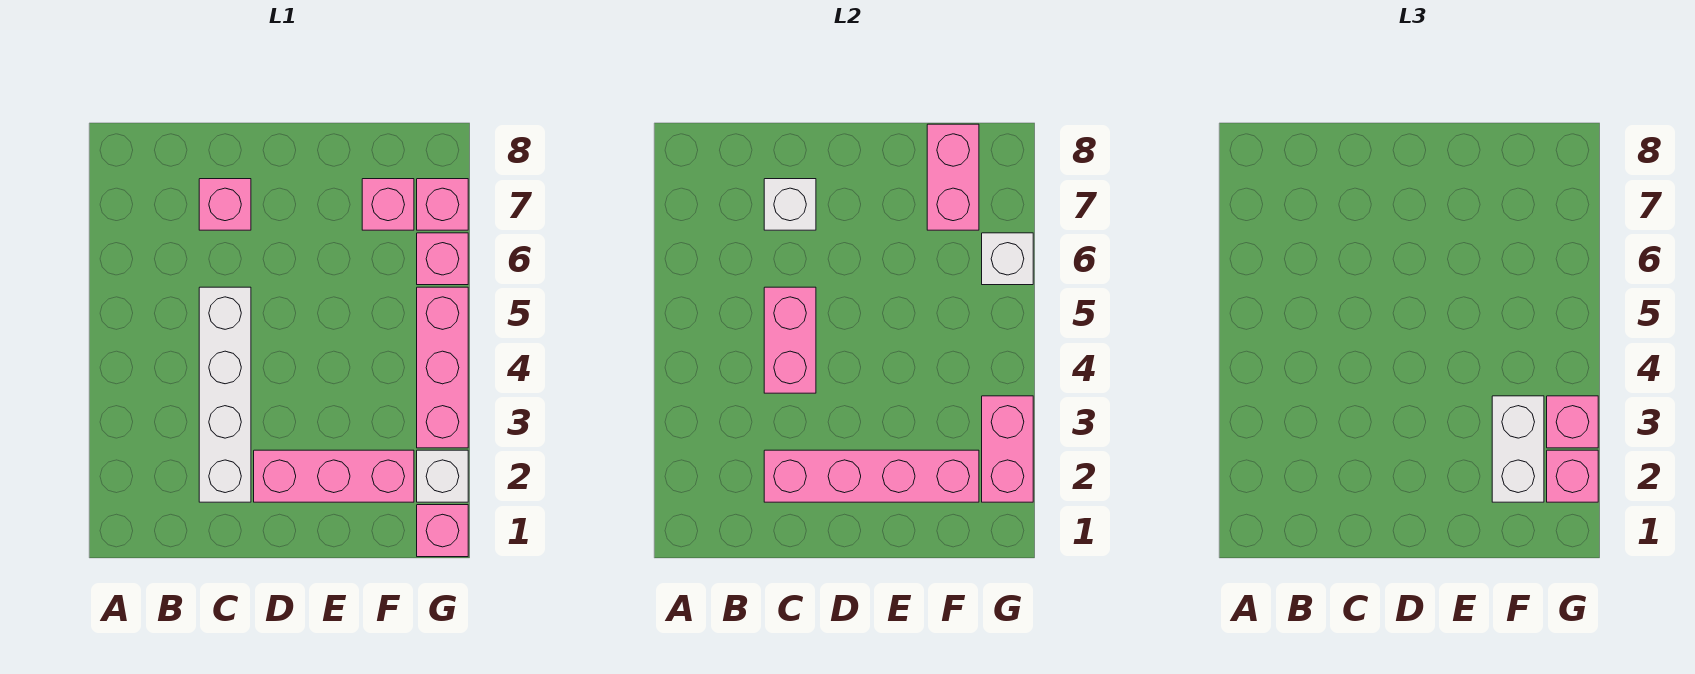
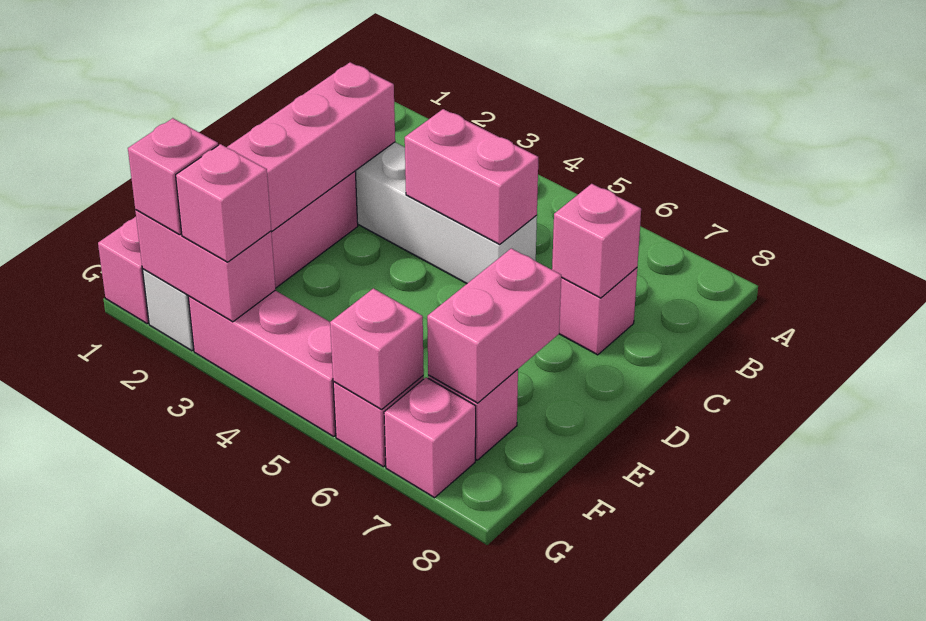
white brick C7 level 2 -> pink brick C7 level 2
white brick F2:F3 level 3 -> none
pink brick F7:F8 level 2 -> pink brick E7:F7 level 2
white brick G6 level 2 -> pink brick G6 level 2

